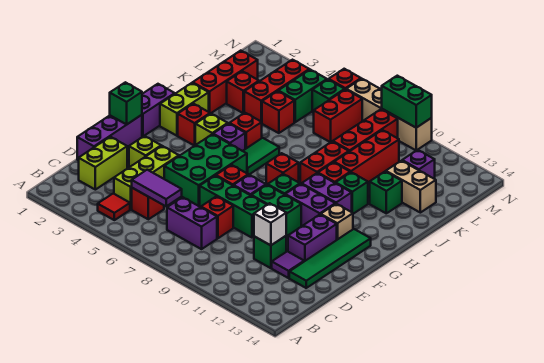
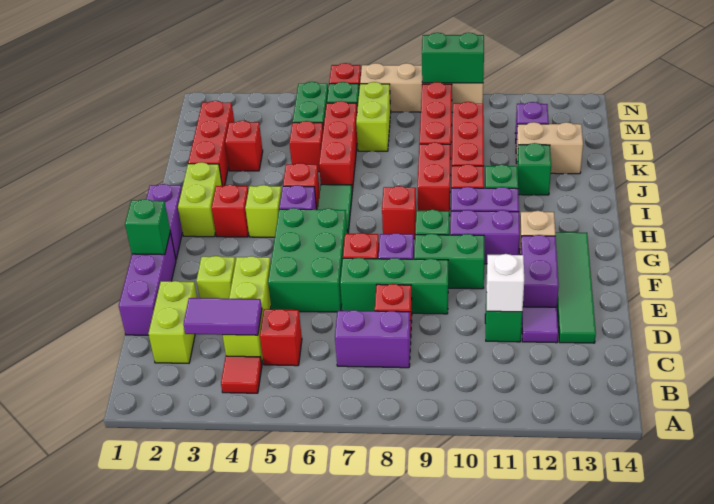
purple tile C5:C6 level 2 -> purple tile C3:C4 level 2
red brick K4:M4 level 1 -> red brick J6:L6 level 1
red brick L7:M7 level 1 -> lime brick L7:M7 level 1

